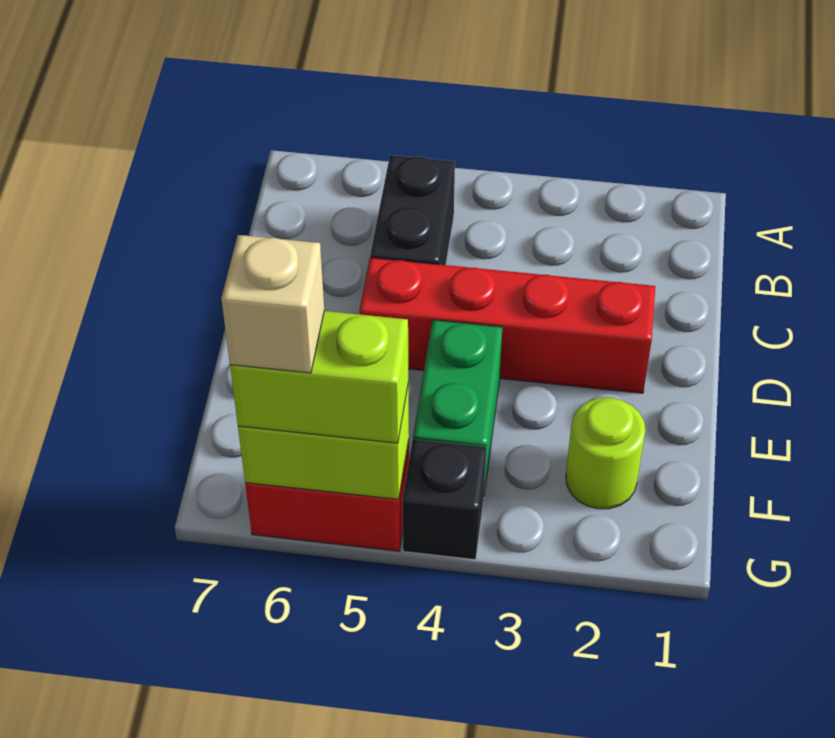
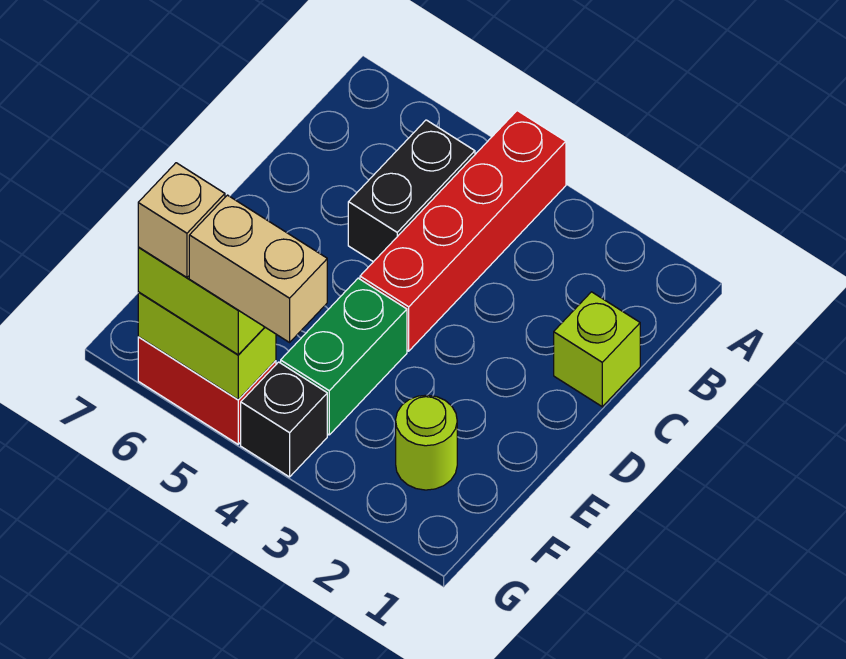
none -> lime brick C1 level 1
red brick D2:D5 level 1 -> red brick A4:D4 level 1
none -> tan brick G4:G5 level 4

